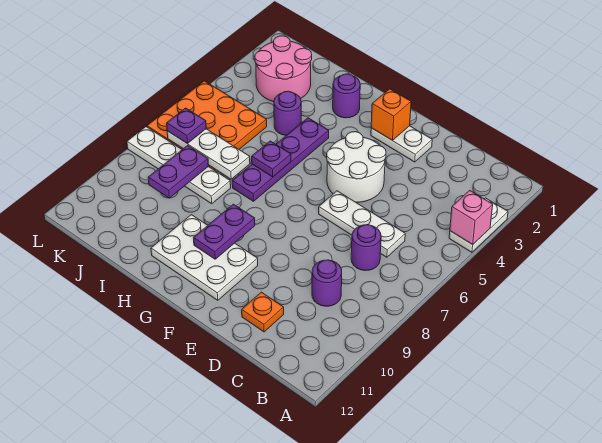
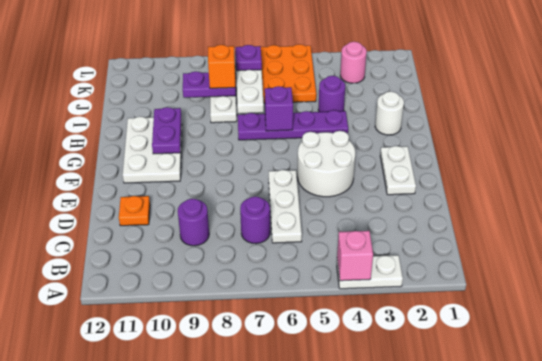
orange brick F2 level 2 -> orange brick J8 level 3
purple plate G9:G10 level 2 -> purple plate G10:H10 level 2
purple round brick H2 level 1 -> white round brick H2 level 1
purple plate H6 level 2 -> purple brick H6 level 2
pink round brick J2:K3 level 1 -> pink round brick K3 level 1

